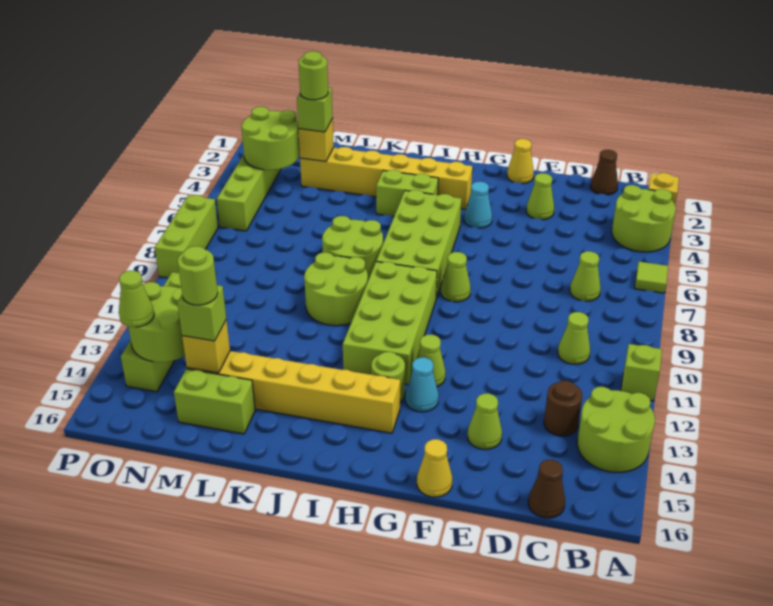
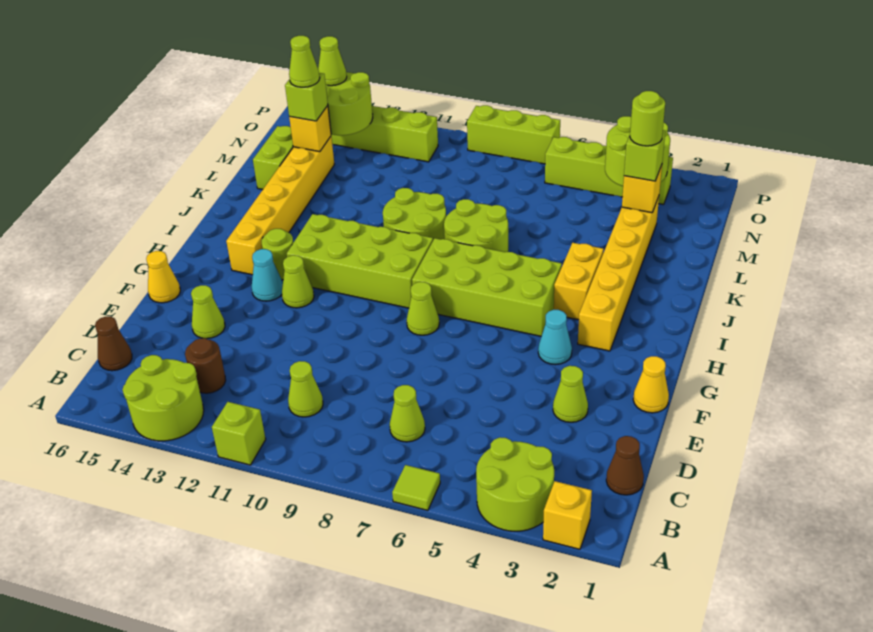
lime brick I4:J4 level 1 -> yellow brick I4:J4 level 1
lime round brick M14 level 4 -> lime cone M14 level 4

